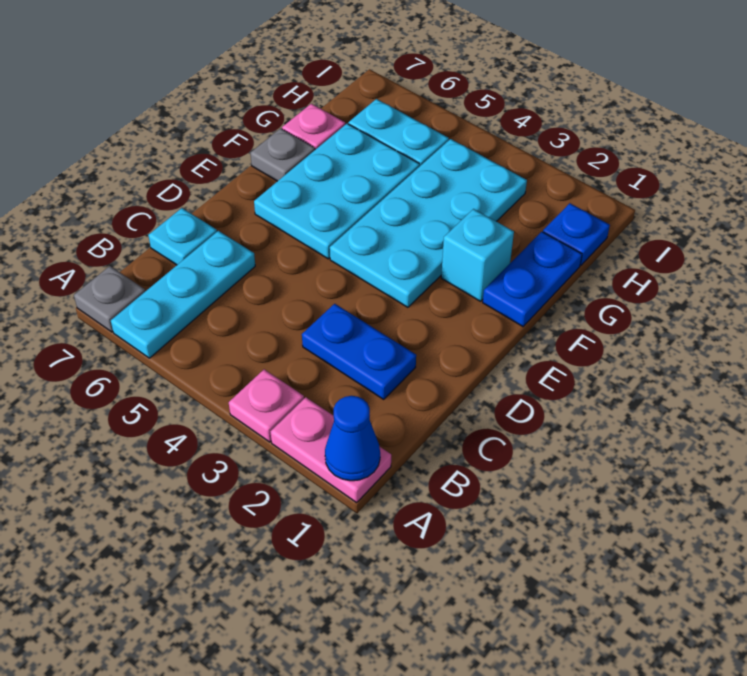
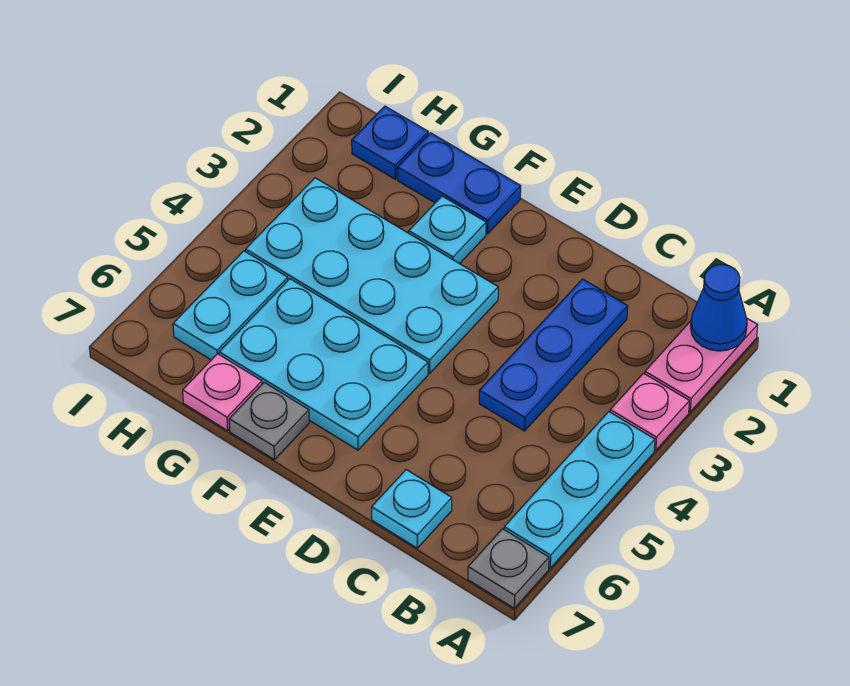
cyan plate A6:C6 level 1 -> cyan plate A4:A6 level 1
blue plate C2:C3 level 1 -> blue plate C2:C4 level 1
cyan brick F2 level 1 -> cyan plate F2 level 1

